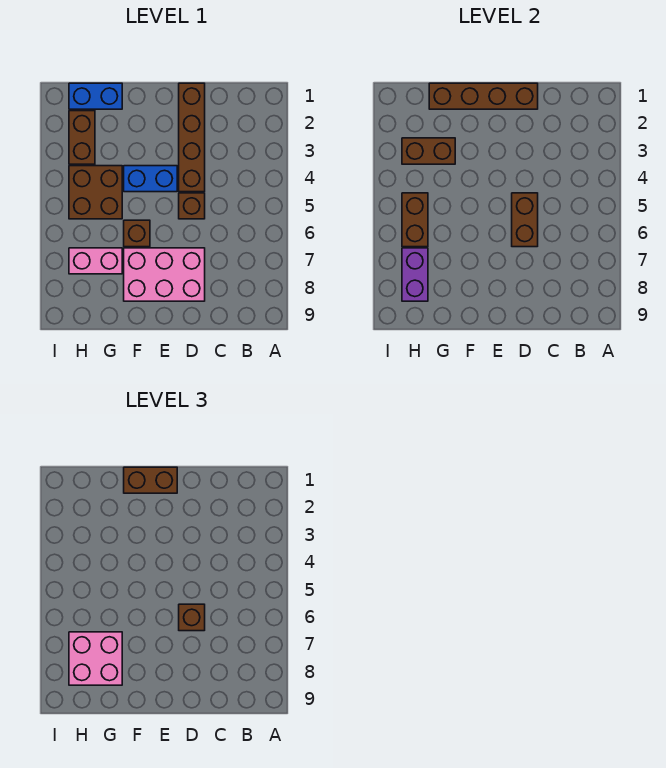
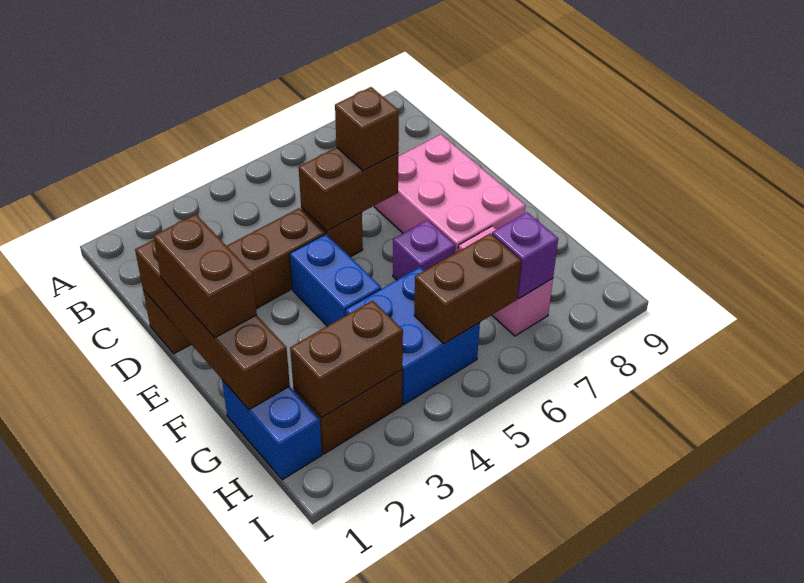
brown brick F6 level 1 -> purple brick F6 level 1
brown brick G3:H3 level 2 -> brown brick H2:H3 level 2
brown brick G4:H5 level 1 -> blue brick G4:H5 level 1
pink brick G7:H8 level 3 -> none
purple brick H7:H8 level 2 -> purple brick H7 level 2

